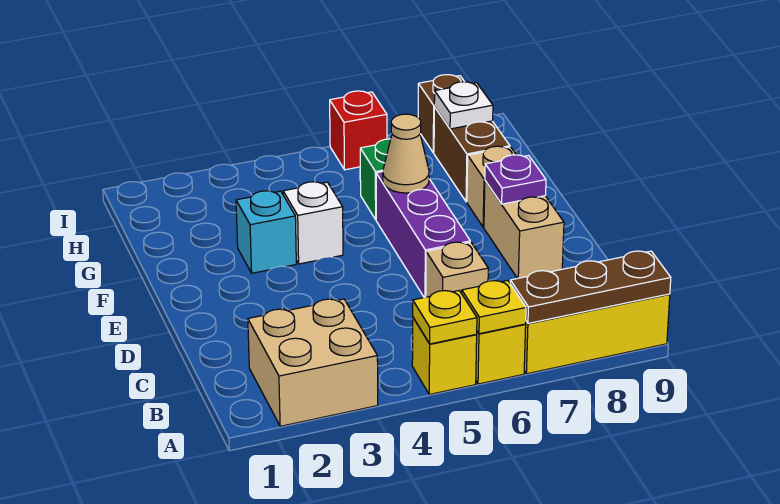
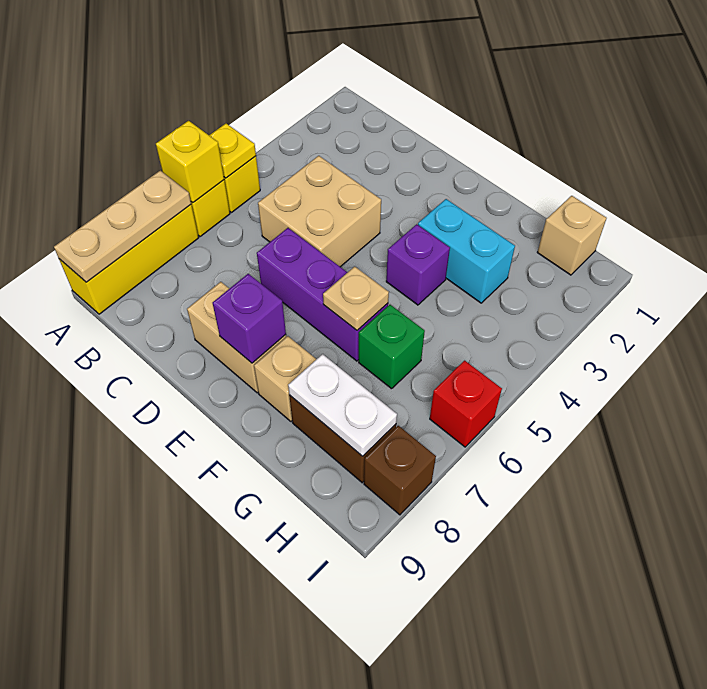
tan brick A2:B3 level 1 -> tan brick C4:D5 level 1
yellow plate A6 level 2 -> yellow brick A6 level 2
brown plate A7:A9 level 2 -> tan plate A7:A9 level 2
tan brick C6 level 1 -> tan brick H1 level 1
purple plate E8 level 2 -> purple brick E8 level 2
cyan brick F3 level 1 -> cyan brick F3:G3 level 1
white brick F4 level 1 -> purple brick F4 level 1
tan cone F6 level 2 -> tan plate F6 level 2
white plate H8 level 2 -> white plate G8:H8 level 2

